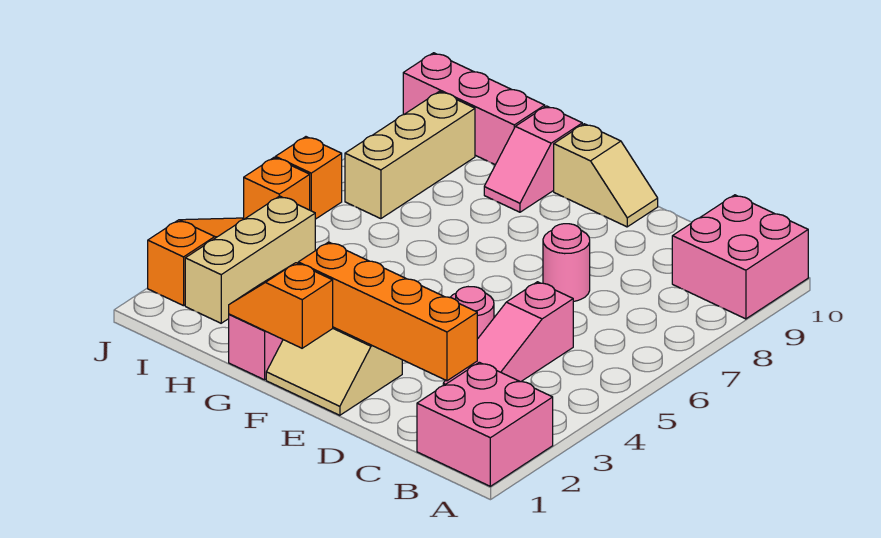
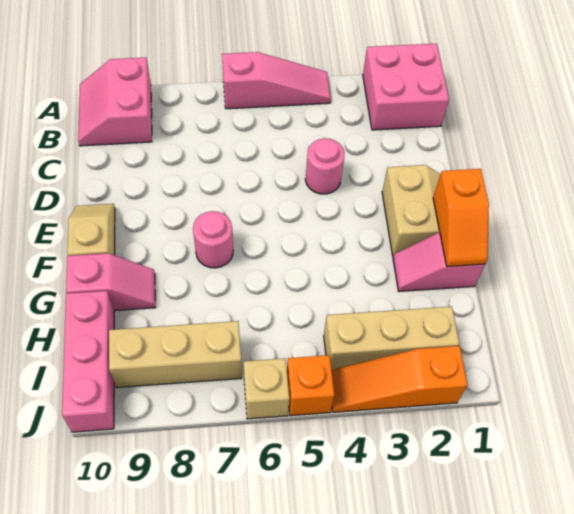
pink brick A9:B10 level 1 -> pink slope A9:B10 level 1 top 9
orange brick C2:F2 level 2 -> none
pink slope C3:C5 level 1 top 5 -> pink slope A4:A6 level 1 top 6
pink round brick D7 level 1 -> pink round brick F7 level 1
orange brick J6 level 1 -> tan brick J6 level 1

